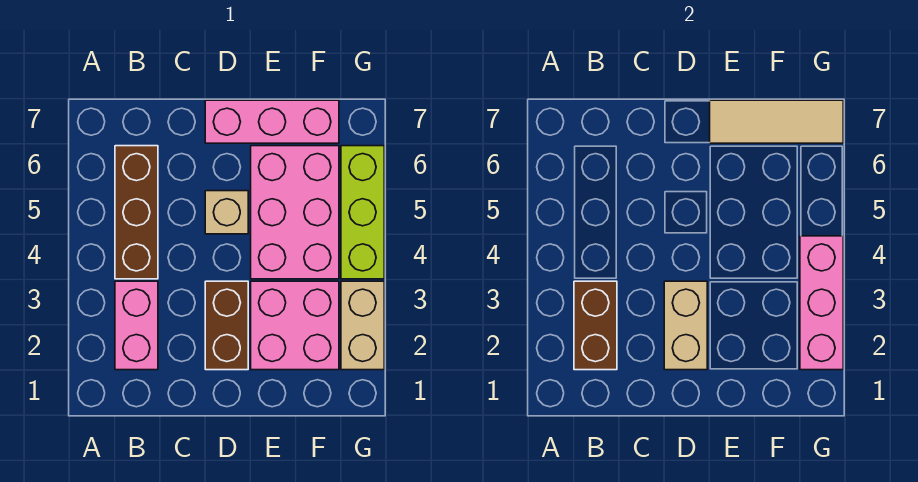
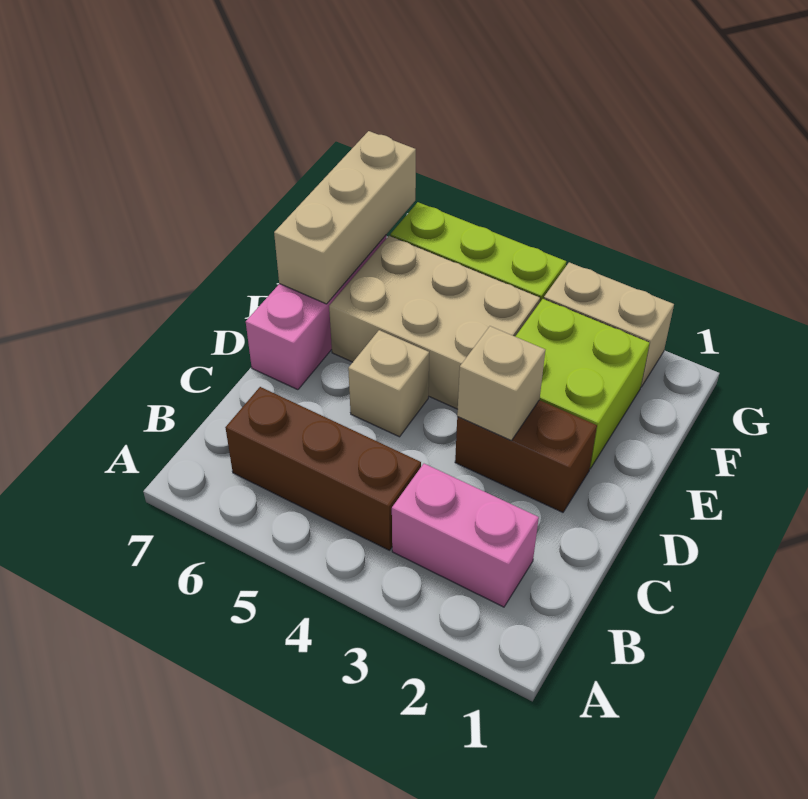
brown brick B2:B3 level 2 -> none
tan brick D2:D3 level 2 -> tan brick D3 level 2
pink brick E2:F3 level 1 -> lime brick E2:F3 level 1
pink brick E4:F6 level 1 -> tan brick E4:F6 level 1
tan tile E7:G7 level 2 -> tan brick E7:G7 level 2
pink brick G2:G4 level 2 -> none

